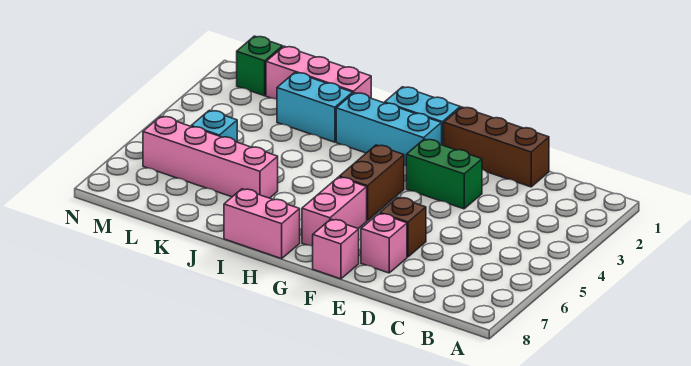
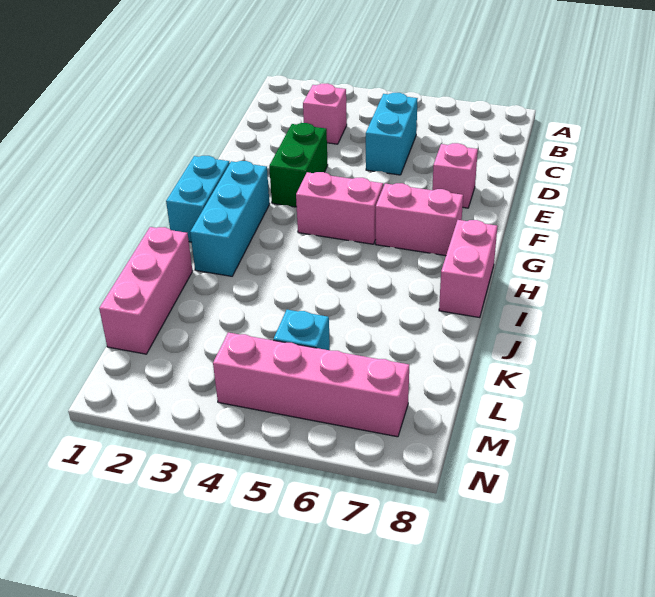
brown brick D1:F1 level 1 -> none
brown brick E6 level 1 -> none
pink brick F8 level 1 -> pink brick C3 level 1
brown brick G4:G5 level 1 -> pink brick G4:G5 level 1
cyan brick J2:K2 level 1 -> cyan brick C5:D5 level 1
pink brick J6:M6 level 1 -> pink brick M4:M7 level 1
green brick M1 level 1 -> none

